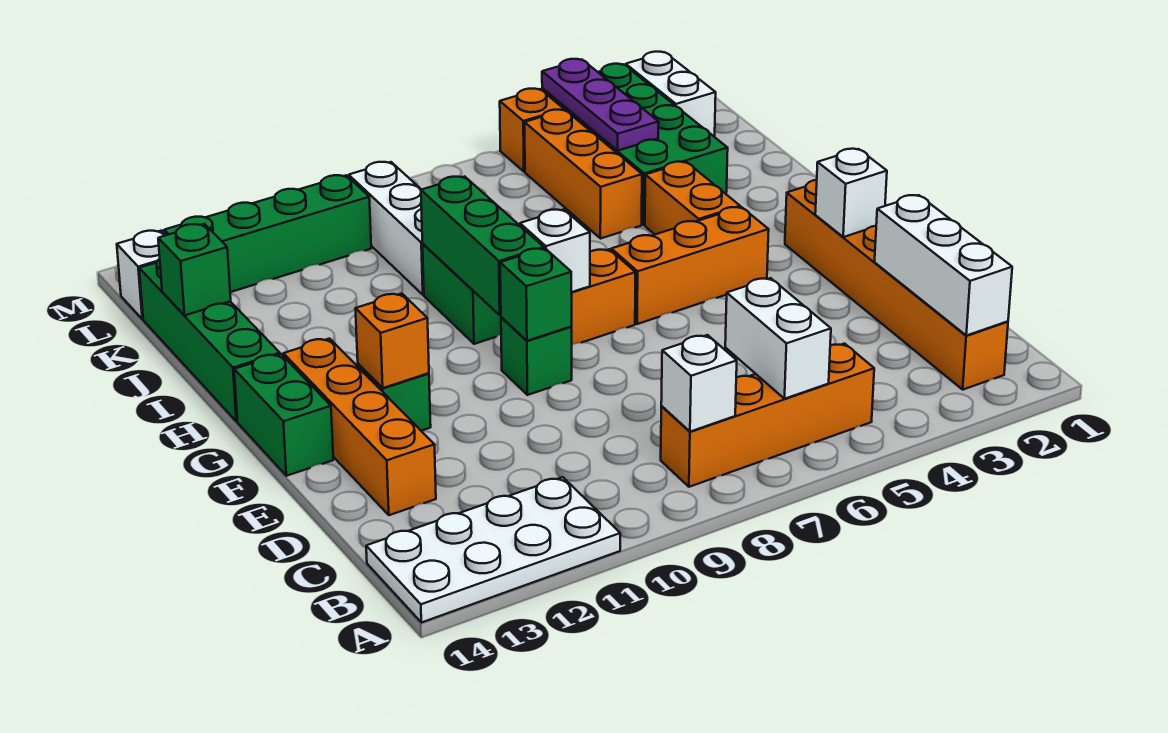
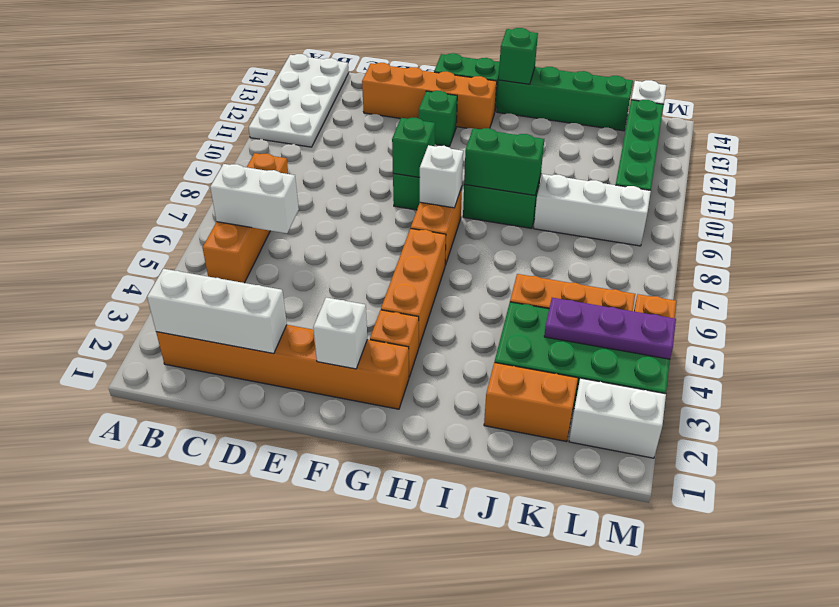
white brick B8 level 2 -> none
orange brick F12 level 2 -> orange brick G3 level 1
green brick G9:I9 level 2 -> green brick H9:I9 level 2
orange brick H4:I4 level 1 -> orange brick J2:K2 level 1
green brick J14 level 2 -> green brick H14 level 2

